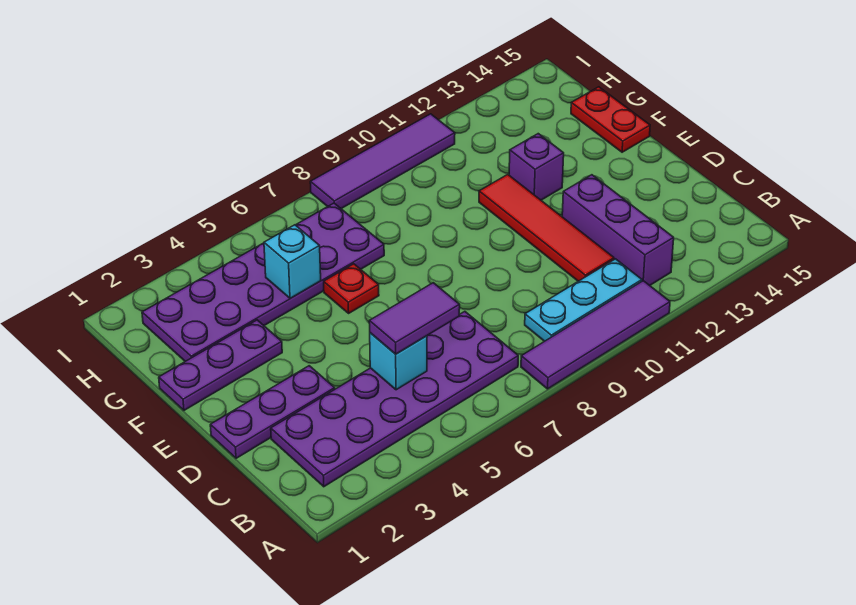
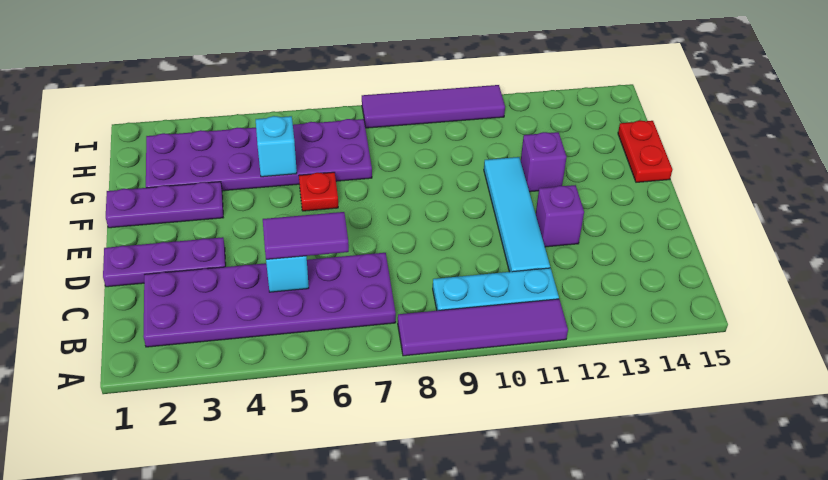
purple brick B12:D12 level 1 -> purple brick D12 level 1
red tile C11:F11 level 1 -> cyan tile C11:F11 level 1

